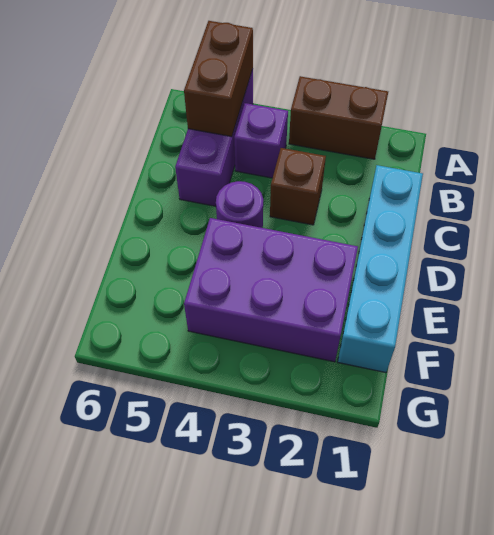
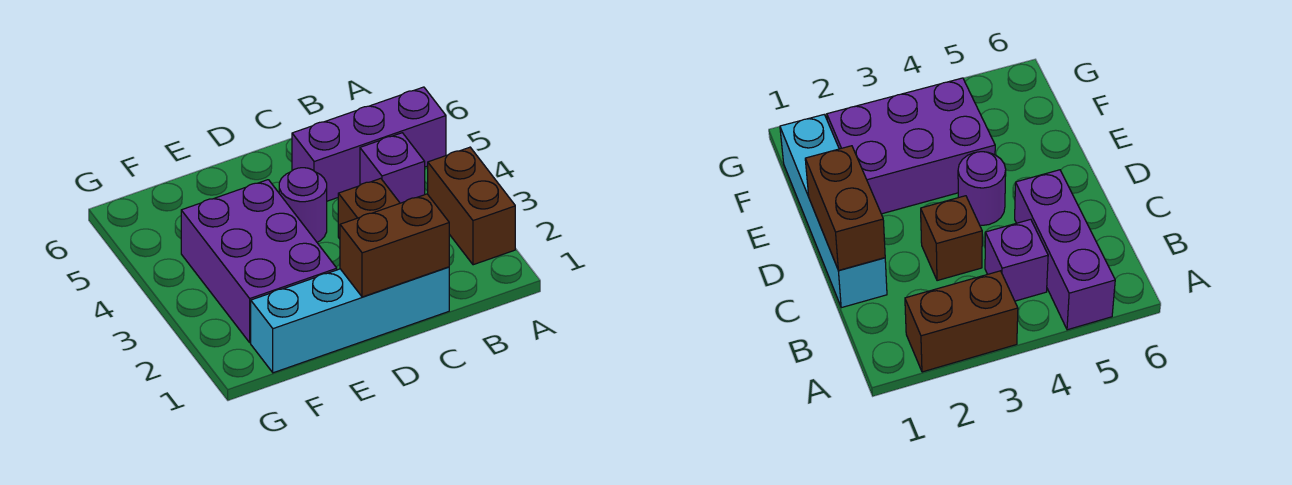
brown brick A5:B5 level 2 -> brown brick C1:D1 level 2

